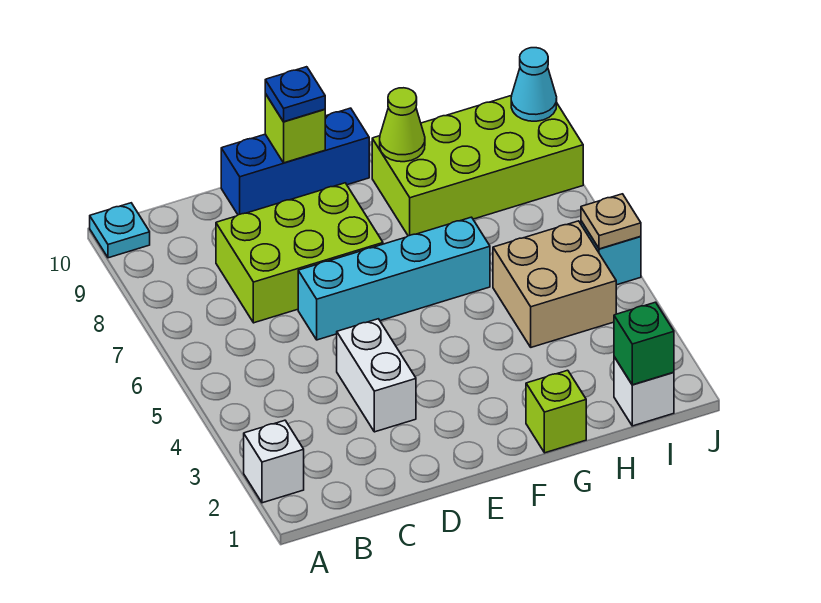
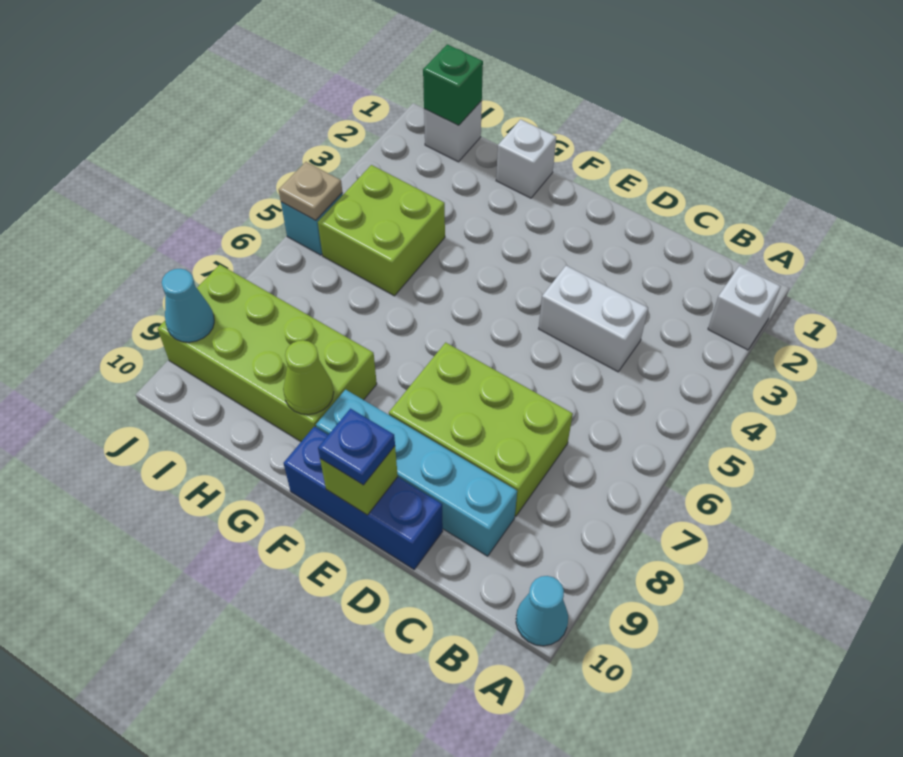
cyan plate A10 level 1 -> cyan cone A10 level 1
white brick D3:D4 level 1 -> white brick C4:D4 level 1
cyan brick D6:G6 level 1 -> cyan brick C9:F9 level 1
lime brick G1 level 1 -> white brick G1 level 1
tan brick H4:I5 level 1 -> lime brick H4:I5 level 1

